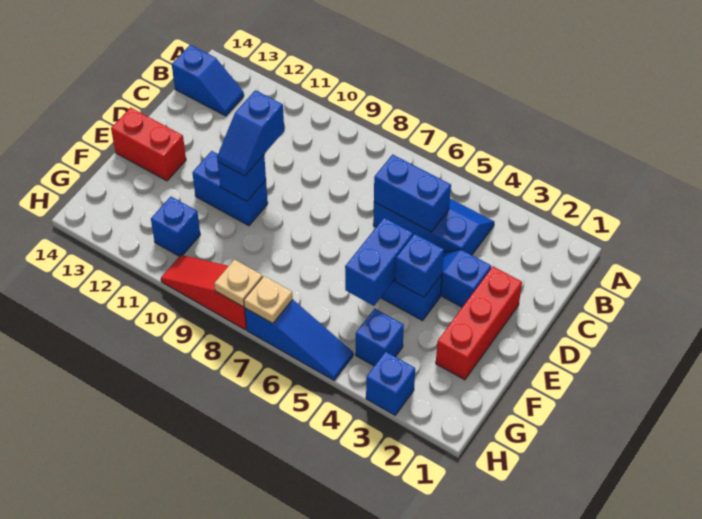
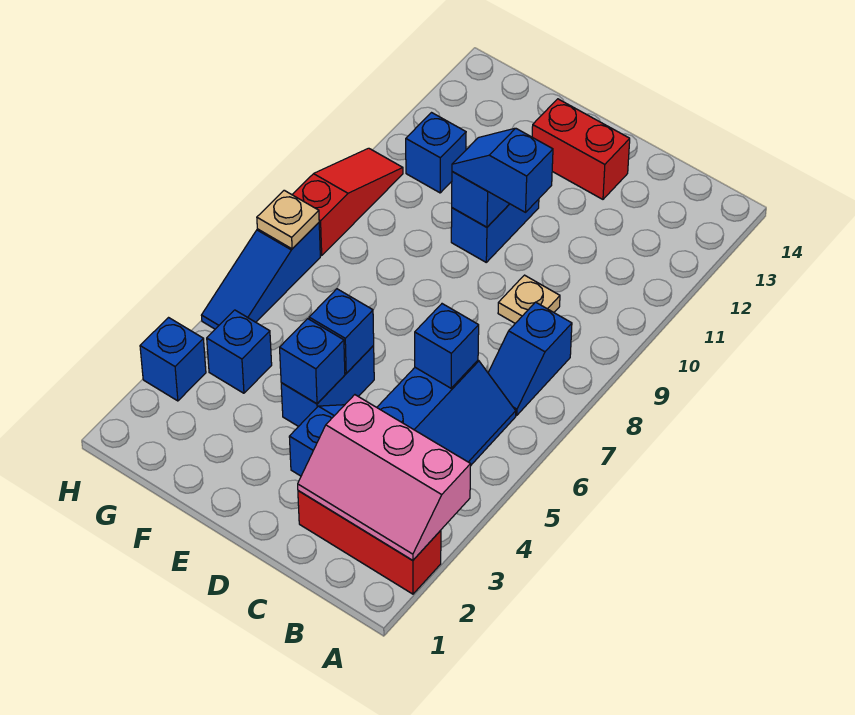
none -> pink slope A2:C3 level 2 top 3
blue slope B13:B14 level 1 top 14 -> blue slope B7:B8 level 1 top 8
blue brick C5:C6 level 2 -> blue brick C6 level 2
red brick D2:F2 level 1 -> red brick A2:C2 level 1
blue brick E5:F5 level 2 -> blue brick E5 level 2
red brick E13:E14 level 1 -> red brick D13:E13 level 1
tan plate H8 level 2 -> tan plate C9 level 1

